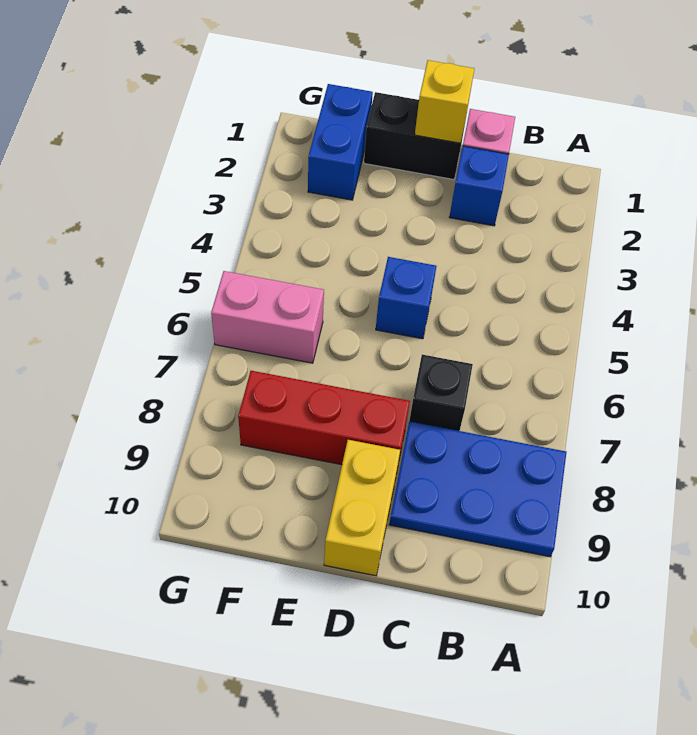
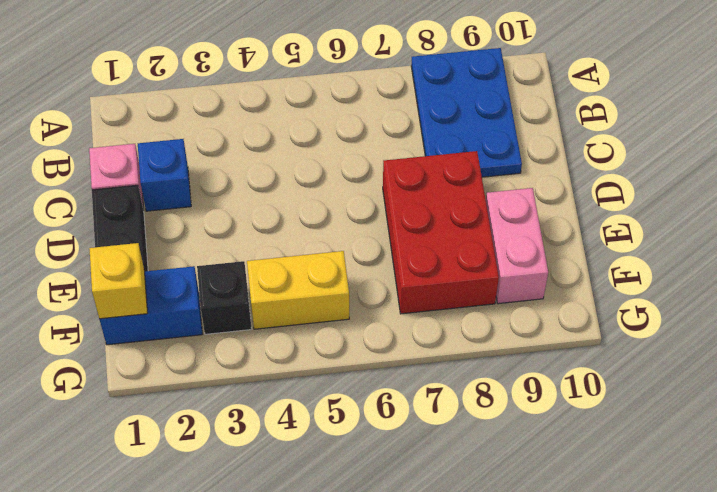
black brick C7 level 1 -> black brick F3 level 1
yellow brick D1 level 2 -> yellow brick F1 level 2
blue brick D5 level 1 -> none
red brick D8:F8 level 1 -> red brick D7:F8 level 1
yellow brick D9:D10 level 1 -> yellow brick F4:F5 level 1
pink brick F6:G6 level 1 -> pink brick E9:F9 level 1

